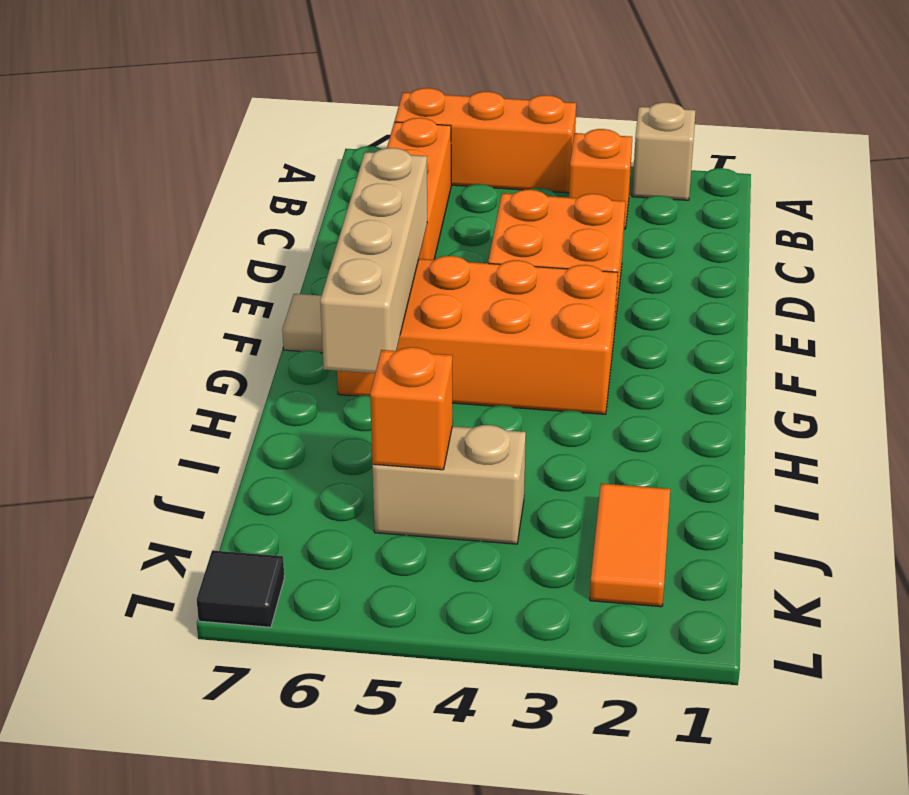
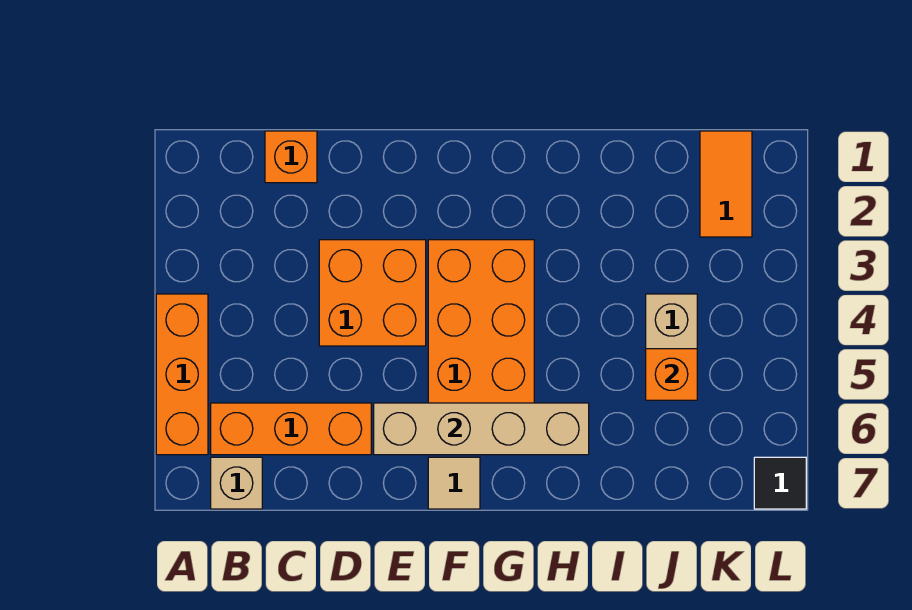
tan brick A2 level 1 -> tan brick B7 level 1
orange brick B3 level 1 -> orange brick C1 level 1
orange tile J2:K2 level 1 -> orange tile K1:K2 level 1

